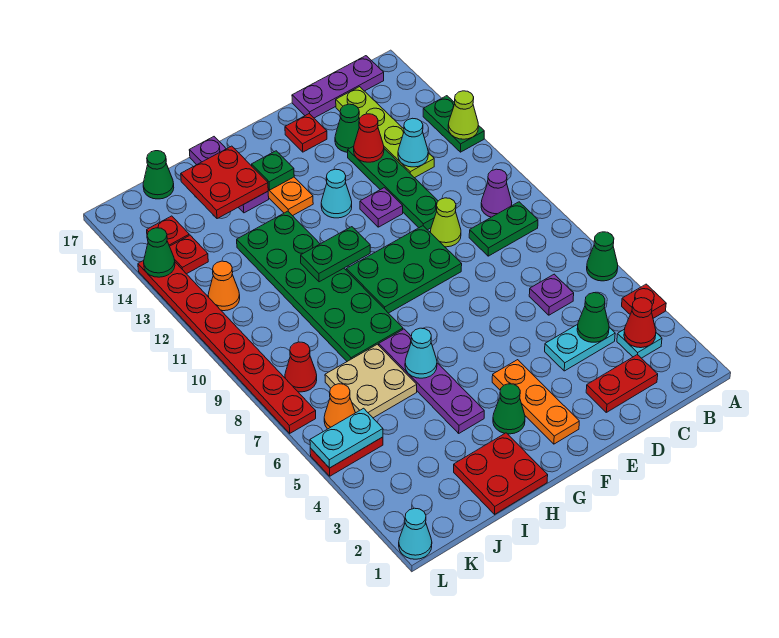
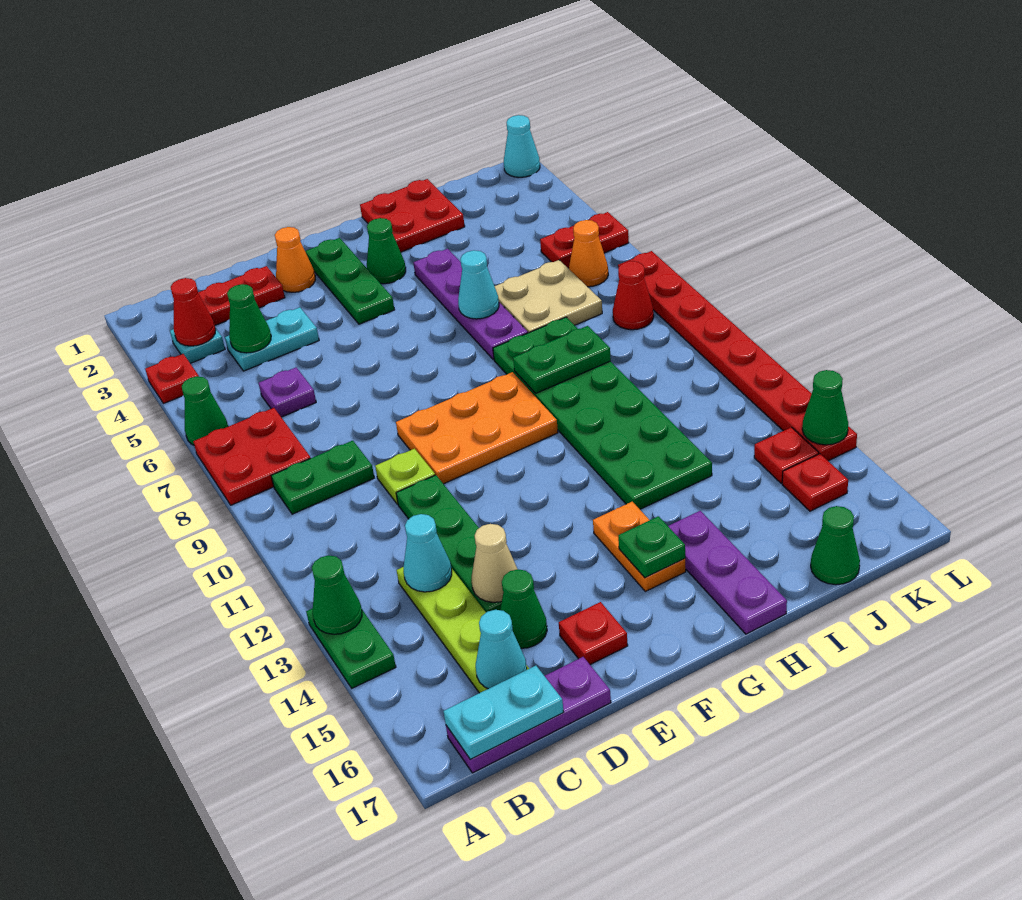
lime cone A13 level 2 -> green cone A13 level 2
purple cone B10 level 1 -> none
lime cone D10 level 1 -> lime plate D10 level 1
red cone D14 level 2 -> tan cone D14 level 2
green plate E9:G10 level 1 -> orange plate E9:G10 level 1
purple plate E12 level 1 -> none
orange plate F2:F4 level 1 -> green plate F2:F4 level 1
cyan cone F13 level 1 -> cyan cone C16 level 2
green plate G11:H11 level 2 -> green plate H9:I9 level 2
red plate H15:I16 level 2 -> red plate A7:B8 level 1
cyan plate K5:L5 level 2 -> cyan plate B17:C17 level 2
orange cone K12 level 1 -> orange cone E2 level 1

